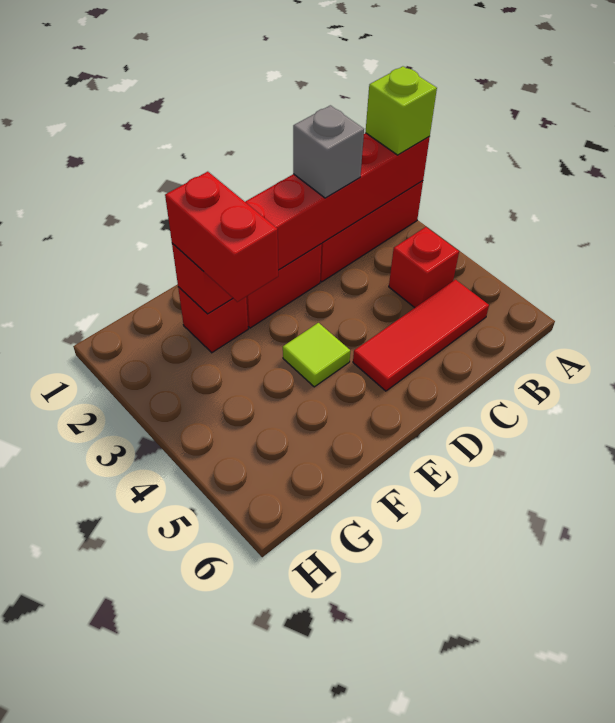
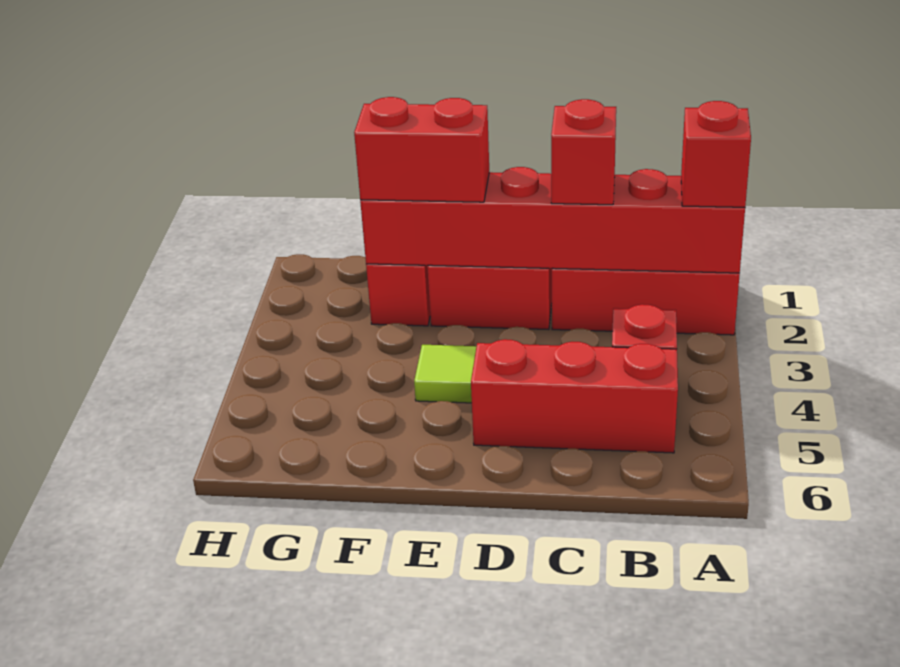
lime brick A2 level 3 -> red brick A2 level 3
red tile B5:D5 level 1 -> red brick B5:D5 level 1
grey brick C2 level 3 -> red brick C2 level 3
red brick F2:F3 level 3 -> red brick E2:F2 level 3

